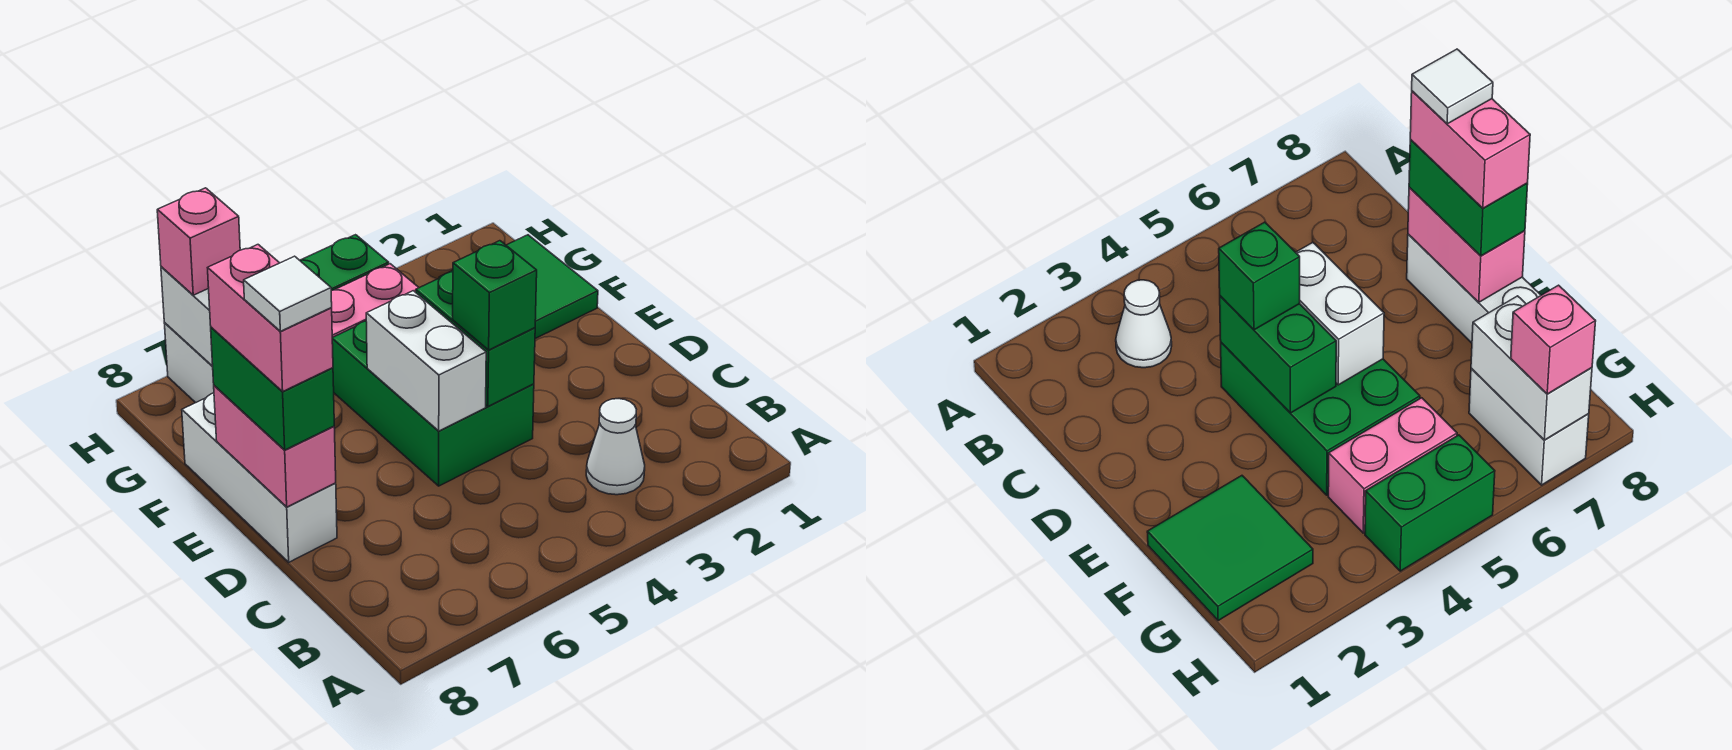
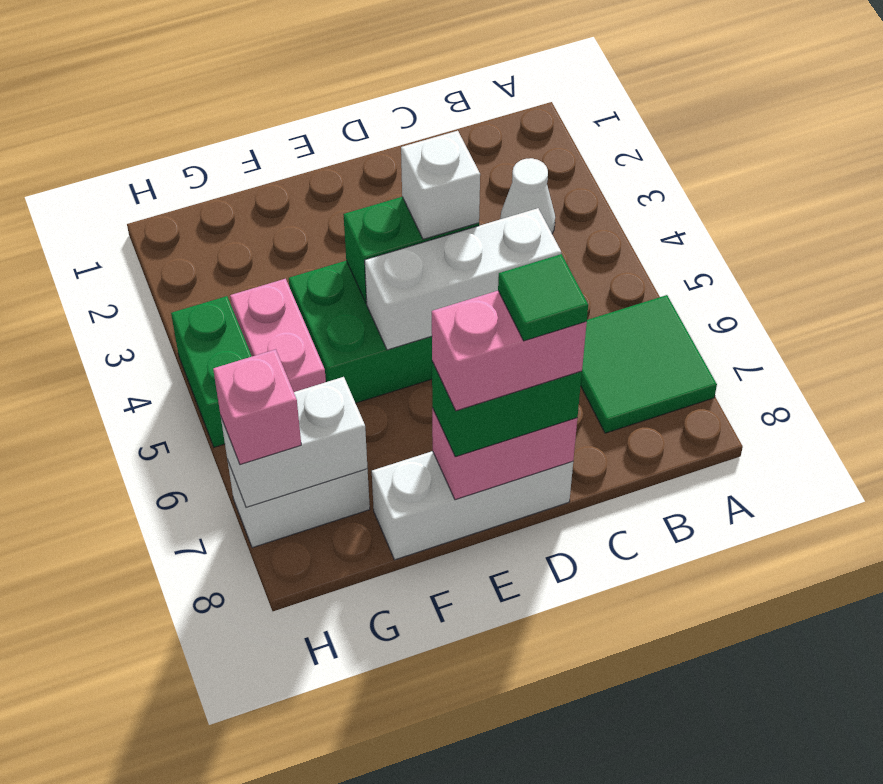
green brick D4 level 3 -> white brick D4 level 3
white brick D5:E5 level 2 -> white brick C5:E5 level 2
white tile D8 level 5 -> green tile D8 level 5
green tile F1:G2 level 1 -> green tile A6:B7 level 1

